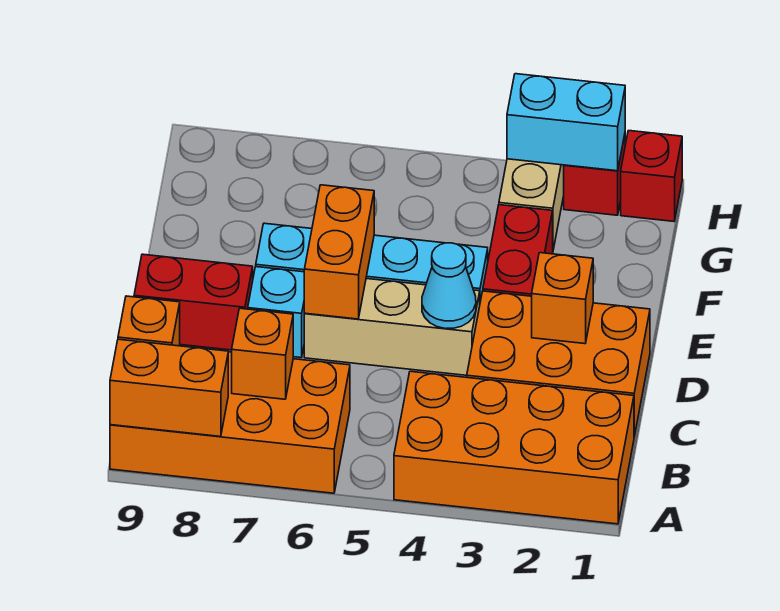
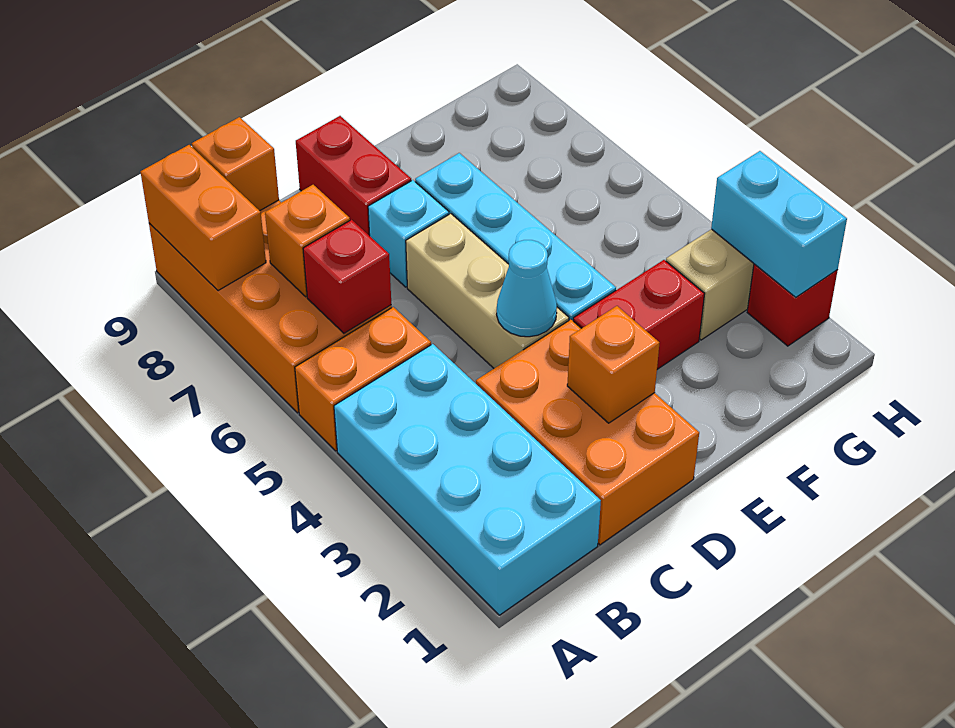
orange brick A1:B4 level 1 -> cyan brick A1:B4 level 1
orange brick D6:E6 level 2 -> orange brick A5:B5 level 1
red brick H1 level 1 -> red brick B6 level 2

